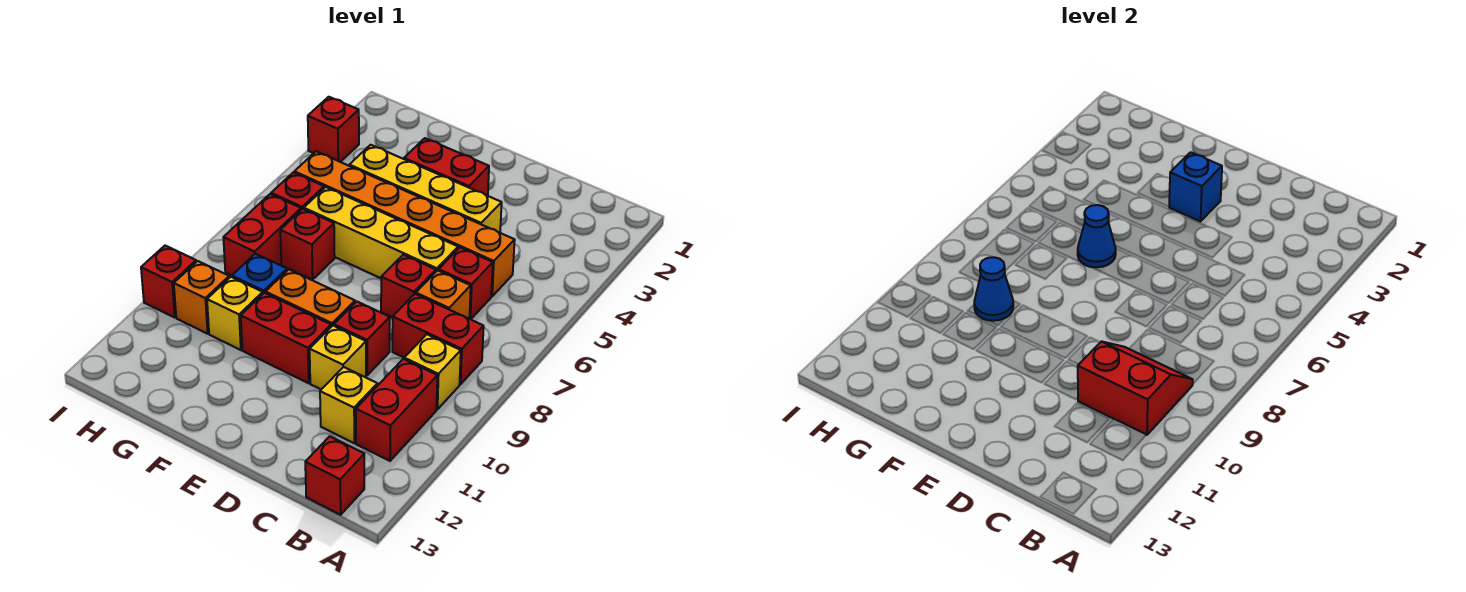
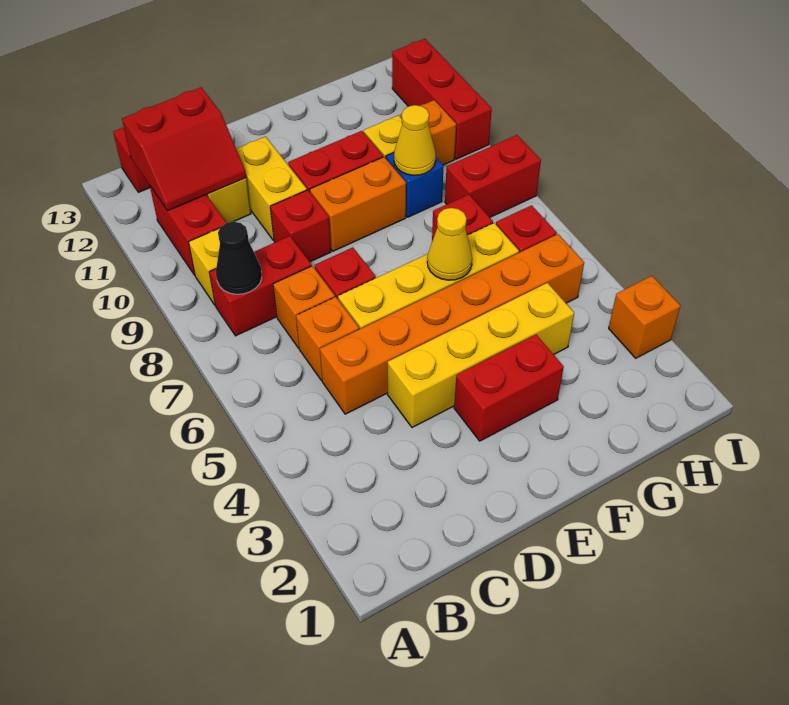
none -> black cone B8 level 2
red slope B9:C10 level 2 top 10 -> red slope B11:C12 level 2 top 12
red brick C6 level 1 -> orange brick C6 level 1
yellow brick D10 level 1 -> yellow brick D10:D11 level 1
blue brick E3 level 2 -> none
blue cone F6 level 2 -> yellow cone F6 level 2
blue cone G9 level 2 -> yellow cone G9 level 2
red brick H7:H8 level 1 -> red brick H8:I8 level 1
red brick I3 level 1 -> orange brick I3 level 1
red brick I10 level 1 -> red brick I10:I12 level 1

